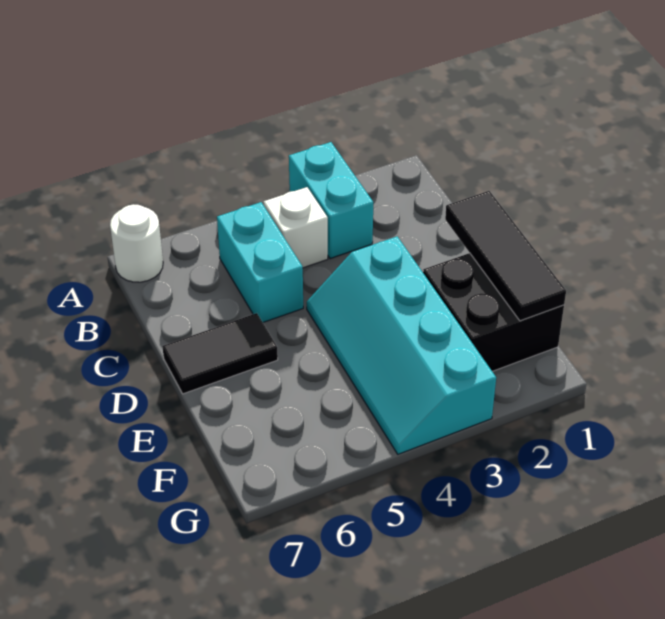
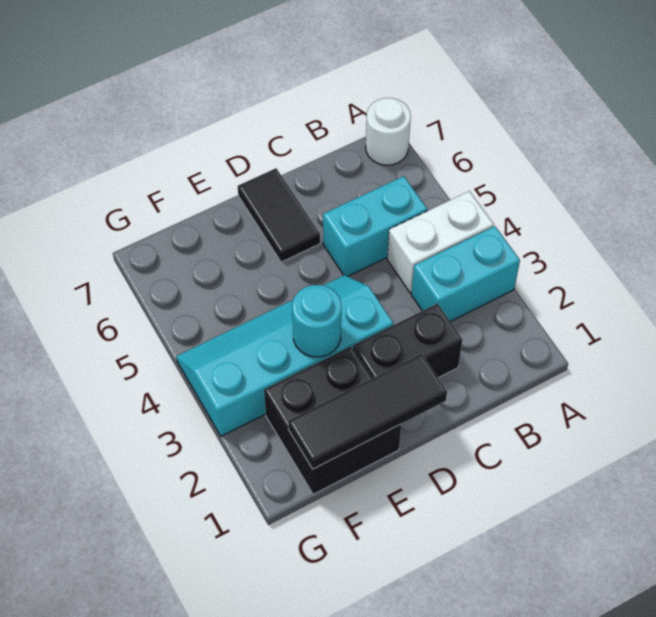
white brick B4 level 1 -> white brick A4:B4 level 1
none -> black brick C2:D2 level 1
none -> cyan round brick E3 level 2

